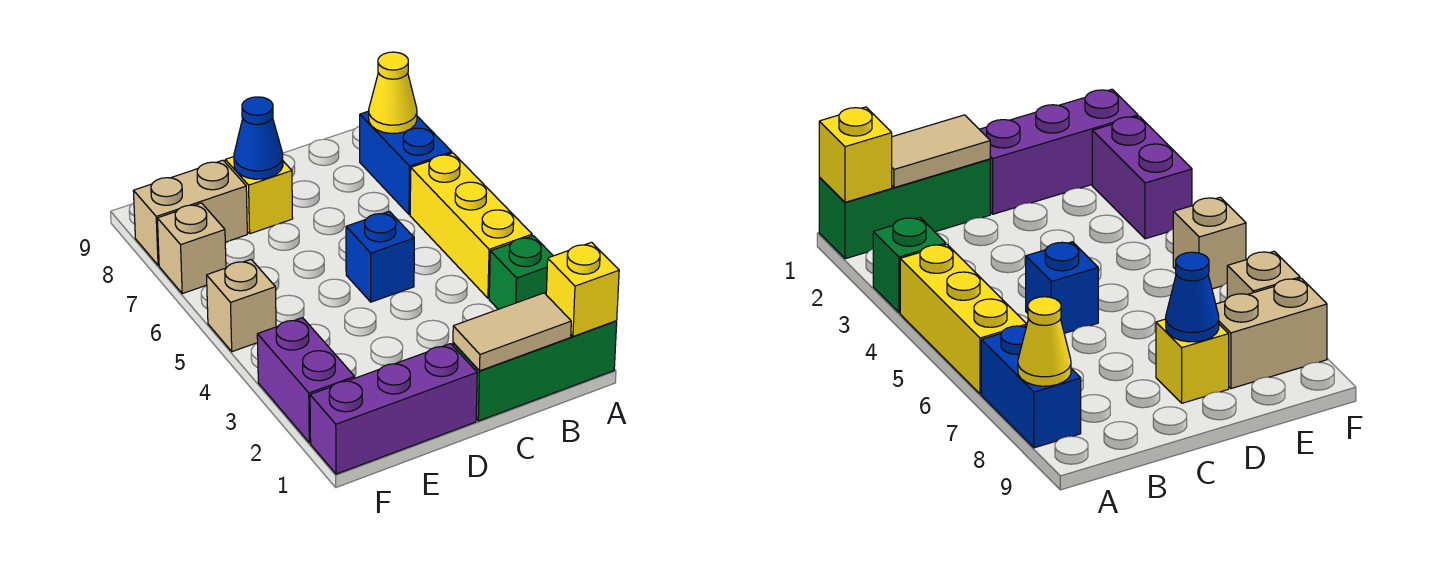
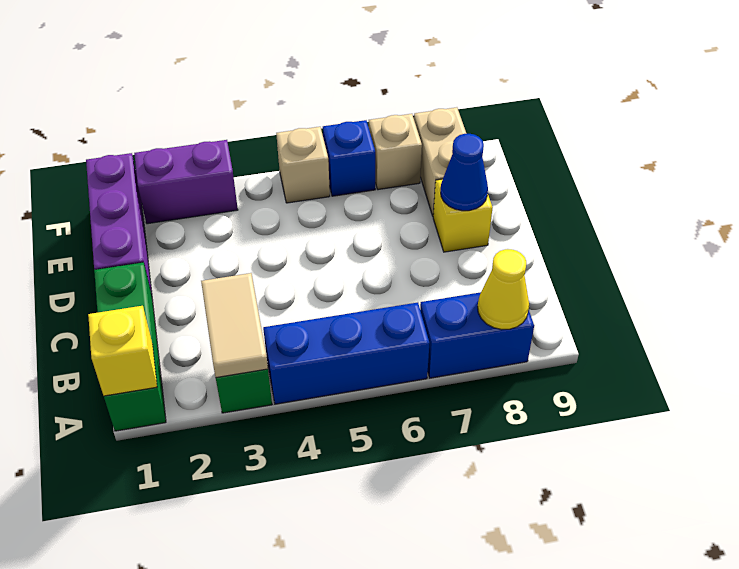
yellow brick A4:A6 level 1 -> blue brick A4:A6 level 1
tan tile B1:C1 level 2 -> tan tile A3:B3 level 2
blue brick C5 level 1 -> blue brick F6 level 1

